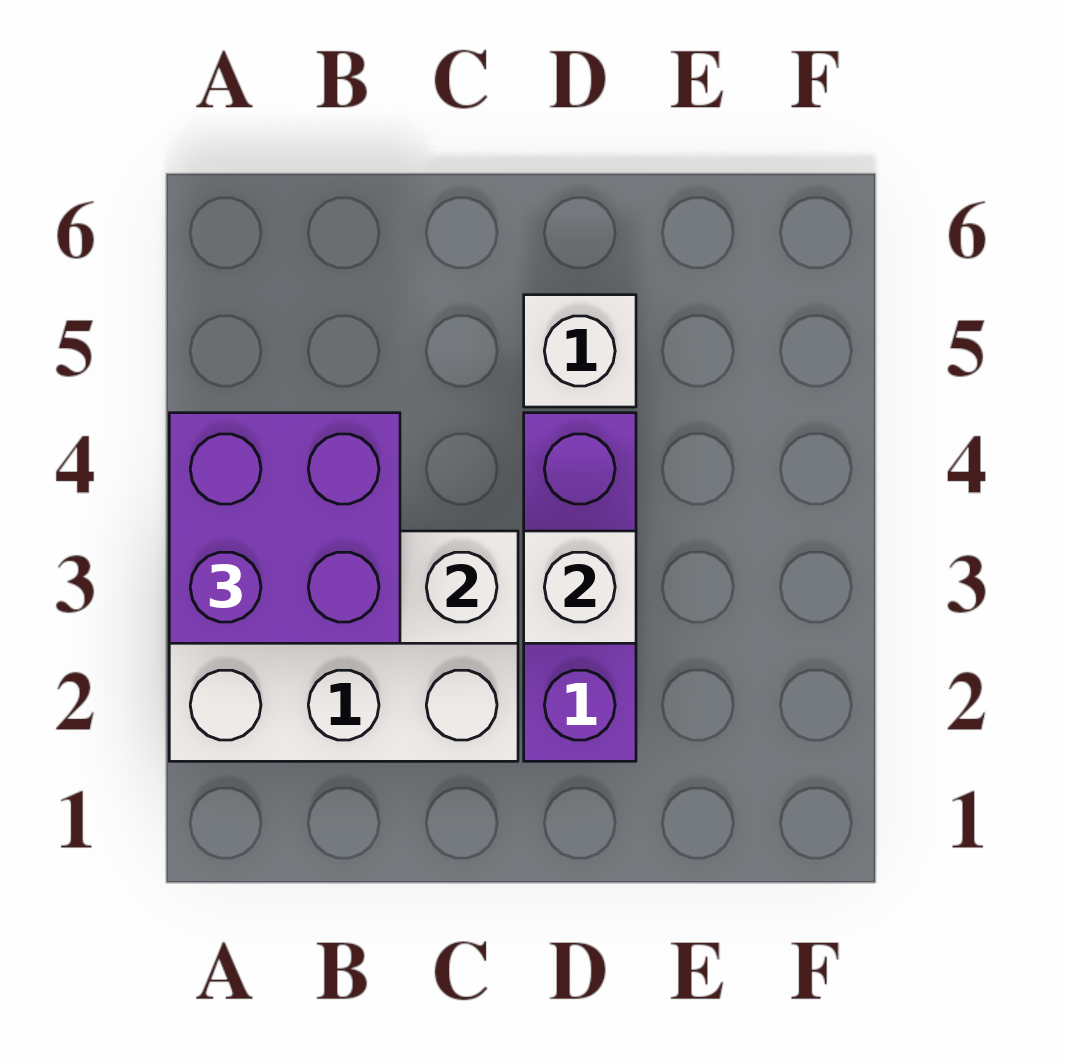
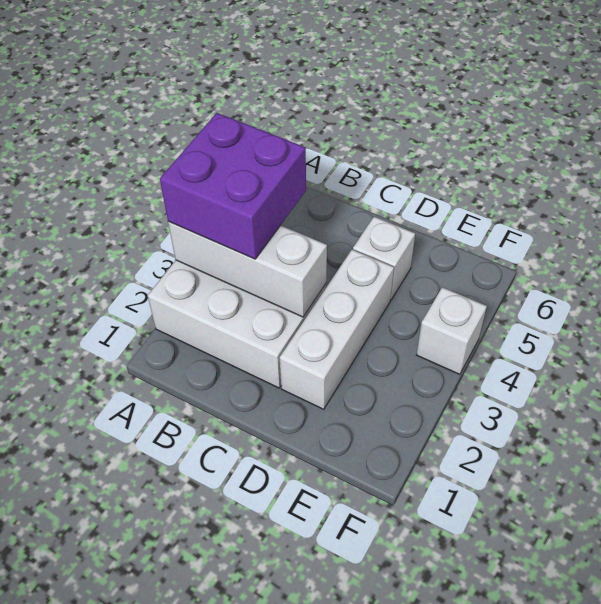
purple brick D2:D4 level 1 -> white brick D2:D4 level 1
white brick D3 level 2 -> white brick F4 level 1

